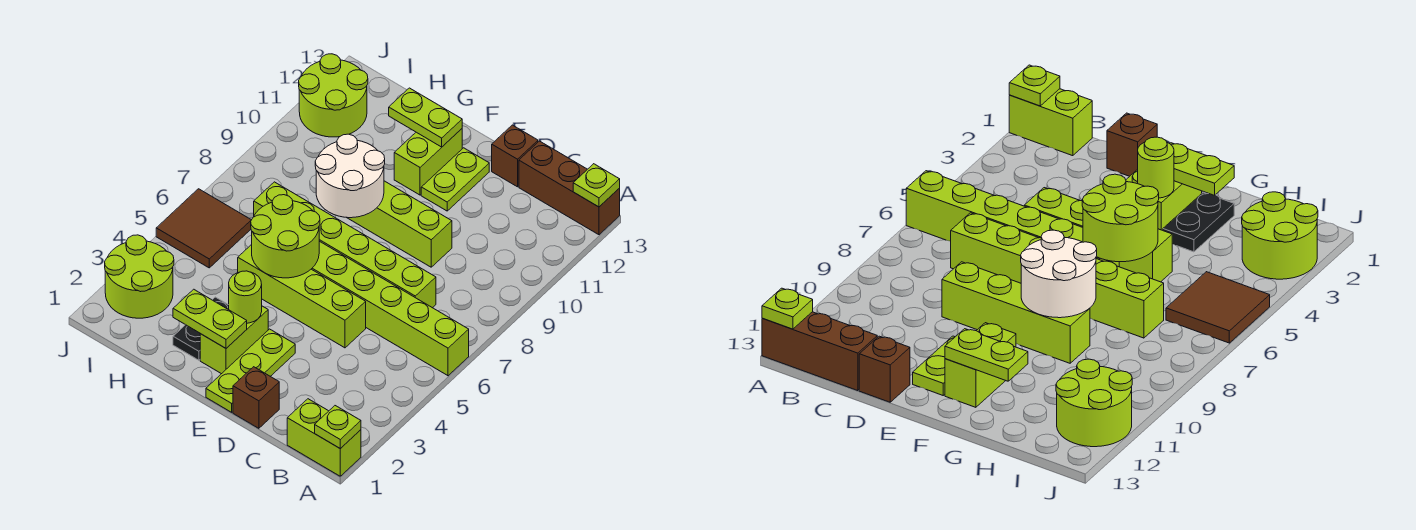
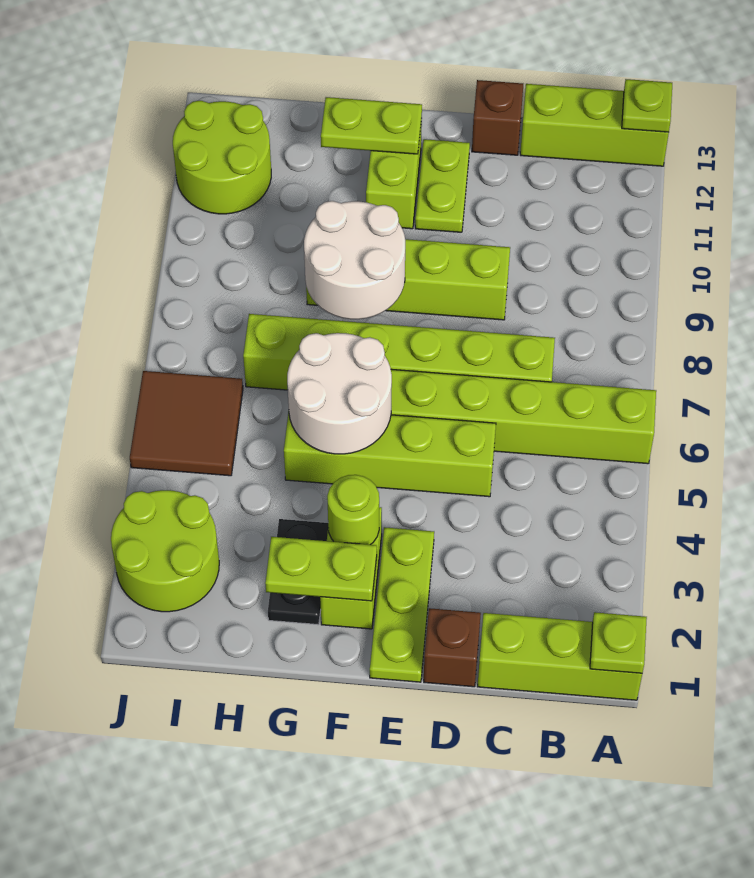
lime brick A1:B1 level 1 -> lime brick A1:C1 level 1
brown brick A13:C13 level 1 -> lime brick A13:C13 level 1
lime round brick F5:G6 level 2 -> white round brick F5:G6 level 2

